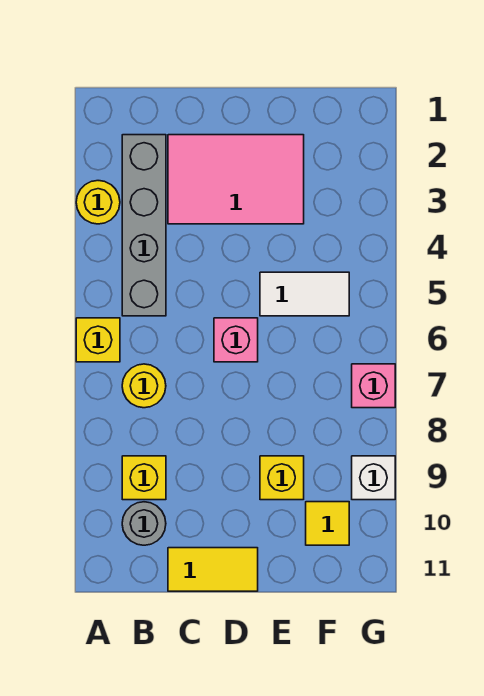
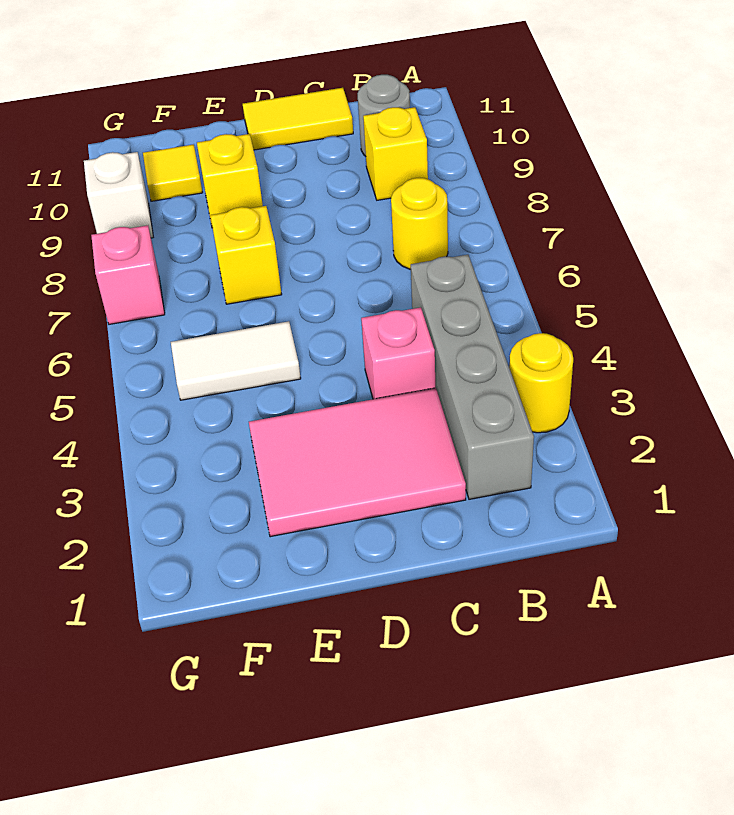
yellow brick A6 level 1 -> yellow brick E7 level 1
pink brick D6 level 1 -> pink brick C4 level 1

